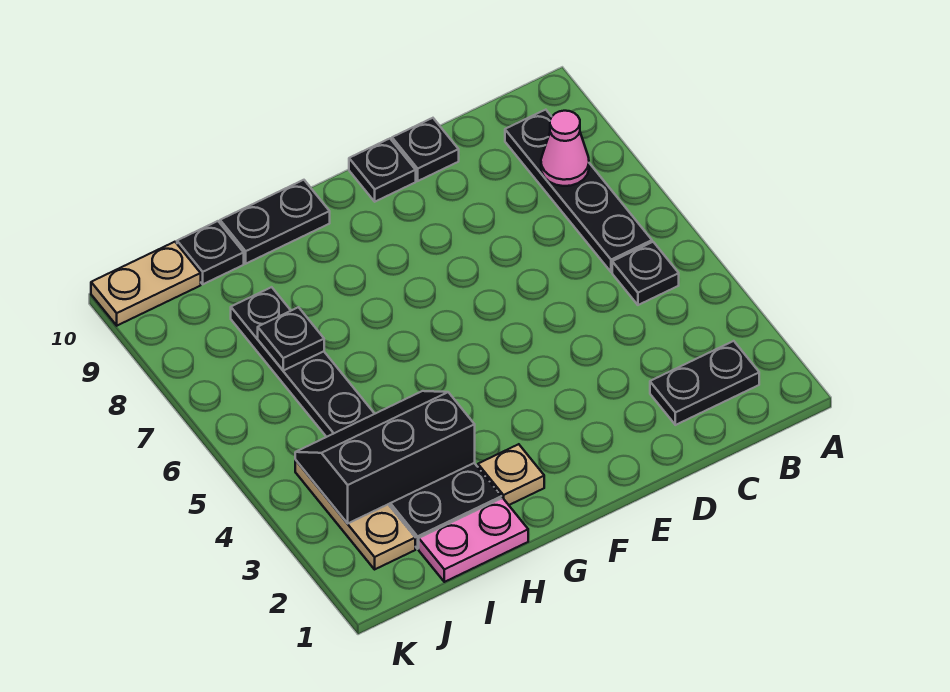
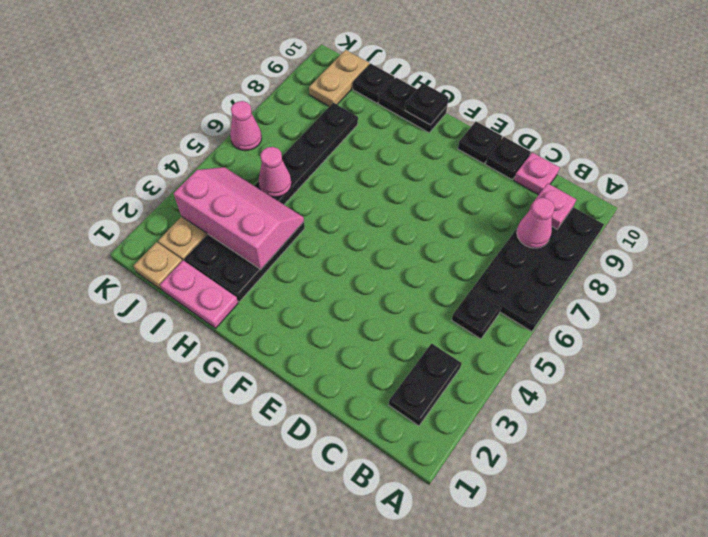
black plate B2:C2 level 1 -> black plate B2:B3 level 1
black plate B6:B9 level 1 -> black plate A6:B9 level 1
none -> pink plate B9 level 2
none -> pink plate C10 level 1
tan plate G2 level 1 -> tan plate J1 level 1
black slope H3:J4 level 2 top 3 -> pink slope H3:J4 level 2 top 3
none -> pink cone I5 level 2
black plate I7 level 2 -> black plate G10 level 2
tan plate J10:K10 level 1 -> tan plate J9:J10 level 1
none -> pink cone K6 level 1

